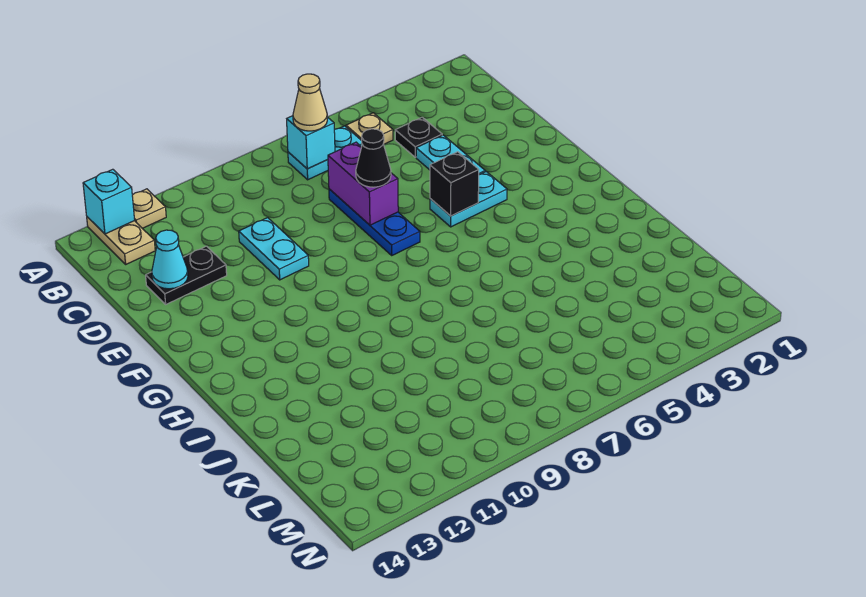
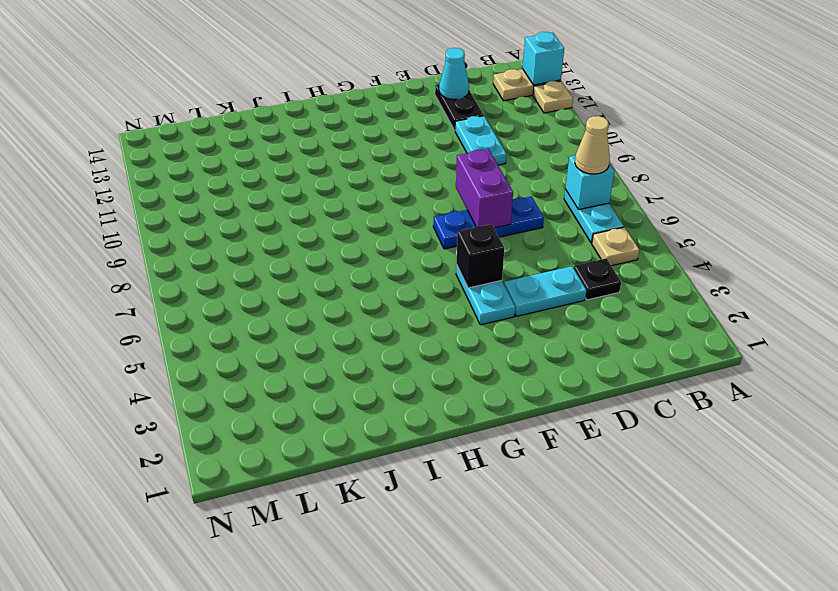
purple brick D7:E7 level 2 -> purple brick E7:E8 level 2
cyan plate D10:E10 level 1 -> cyan plate D10:D11 level 1
black cone E7 level 3 -> none

